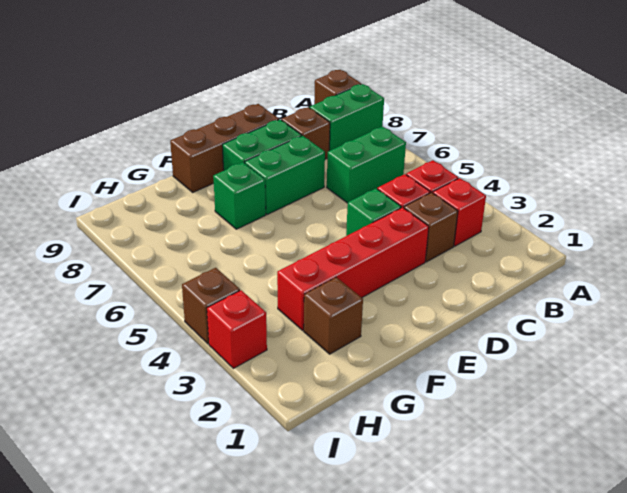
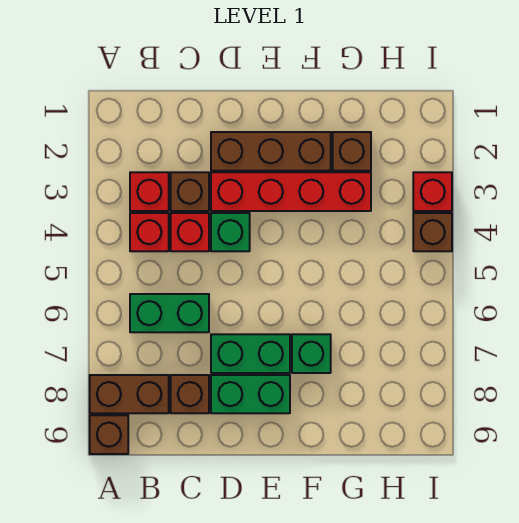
green brick A8:B8 level 1 -> brown brick A8:B8 level 1
brown brick D9:F9 level 1 -> brown brick D2:F2 level 1

